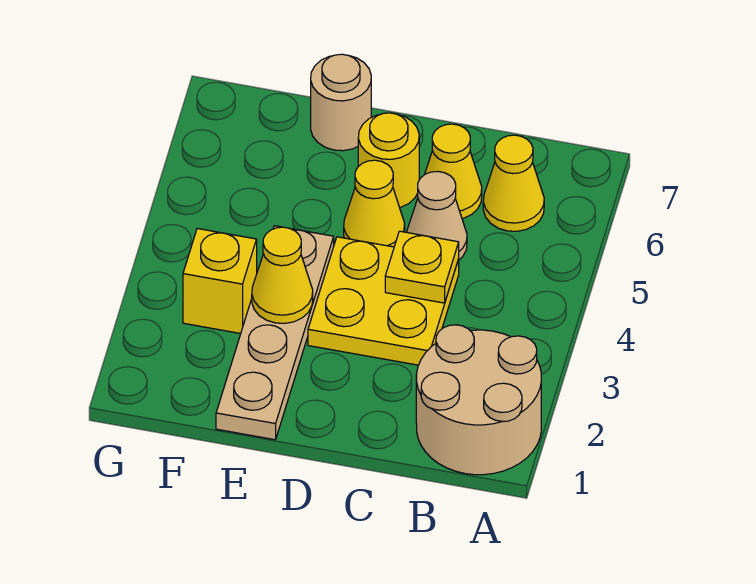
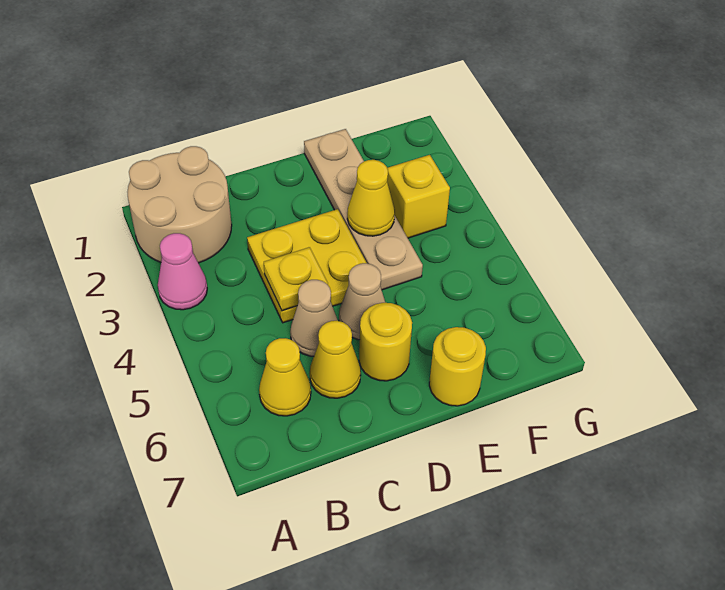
none -> pink cone A3 level 1
yellow cone D5 level 1 -> tan cone D5 level 1
tan round brick E7 level 1 -> yellow round brick E7 level 1

